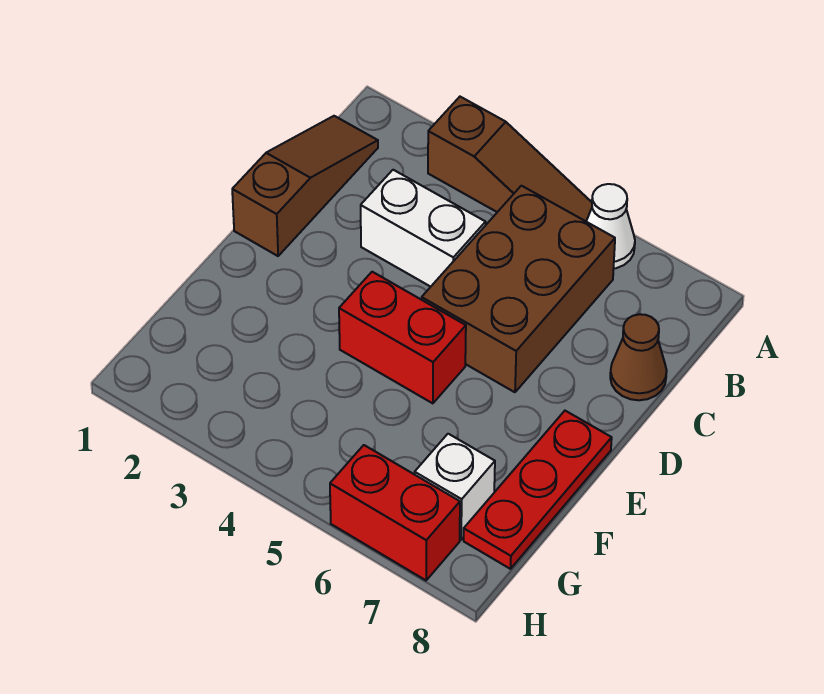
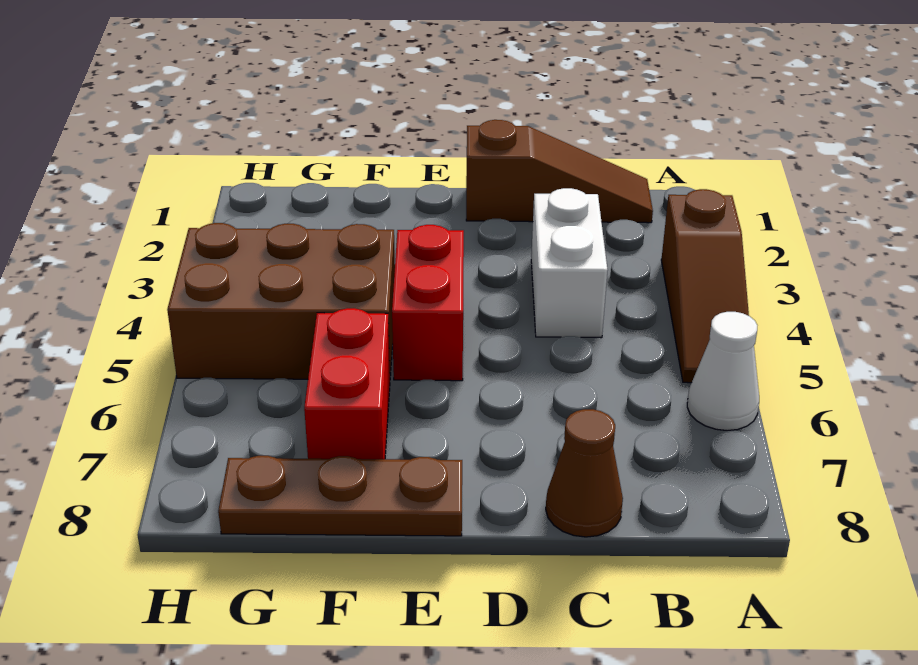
brown brick B5:D6 level 1 -> brown brick F4:H5 level 1
red plate E8:G8 level 1 -> brown plate E8:G8 level 1
white brick G7 level 1 -> none
red brick H6:H7 level 1 -> red brick F6:F7 level 1

